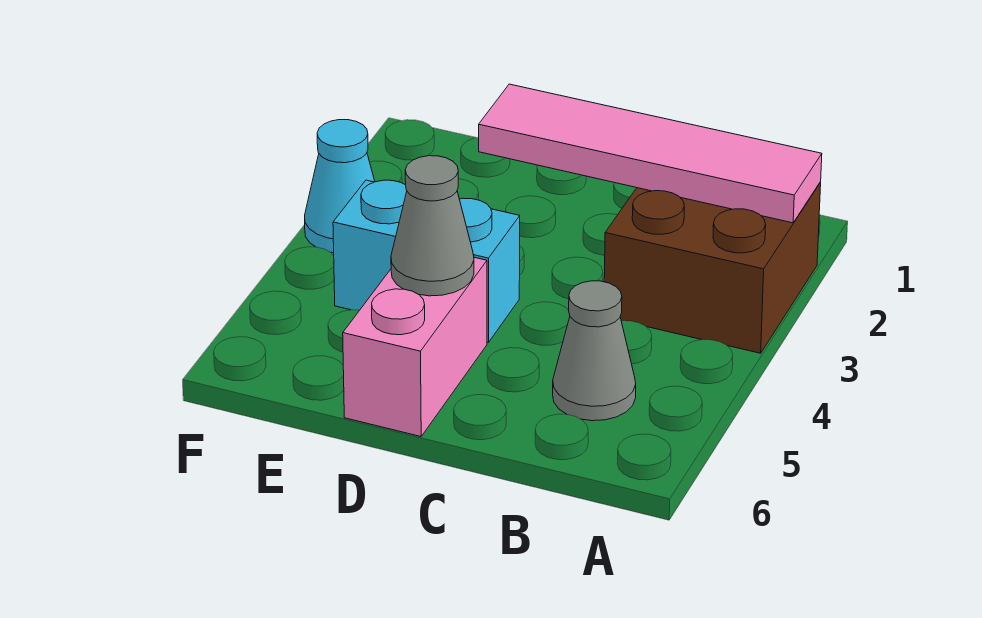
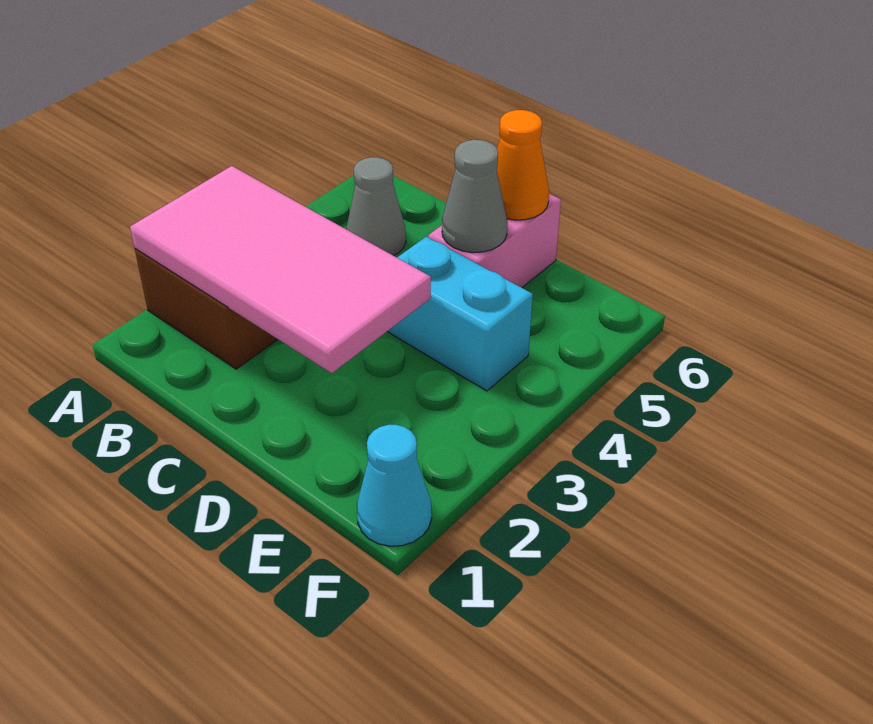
pink tile A2:D2 level 2 -> pink tile A2:D3 level 2
none -> orange cone D6 level 2
cyan cone F3 level 1 -> cyan cone F1 level 1

